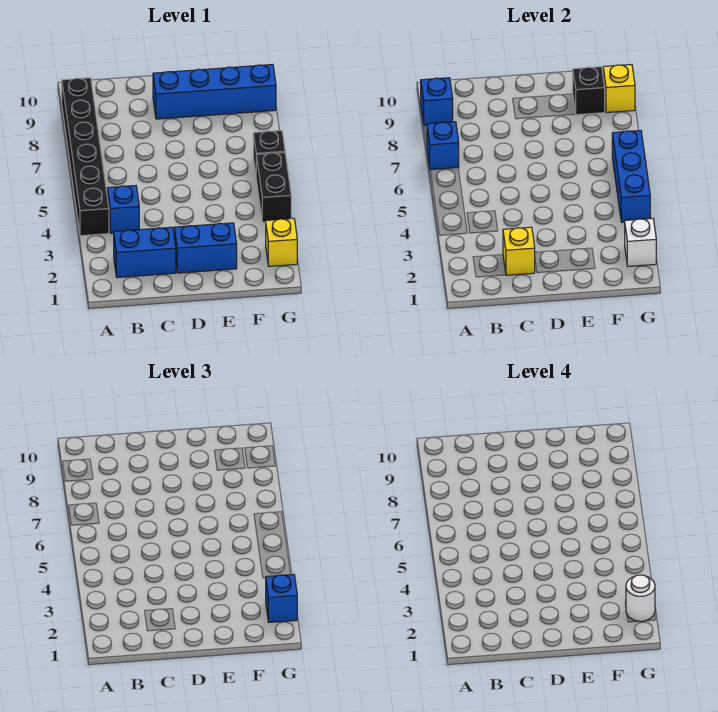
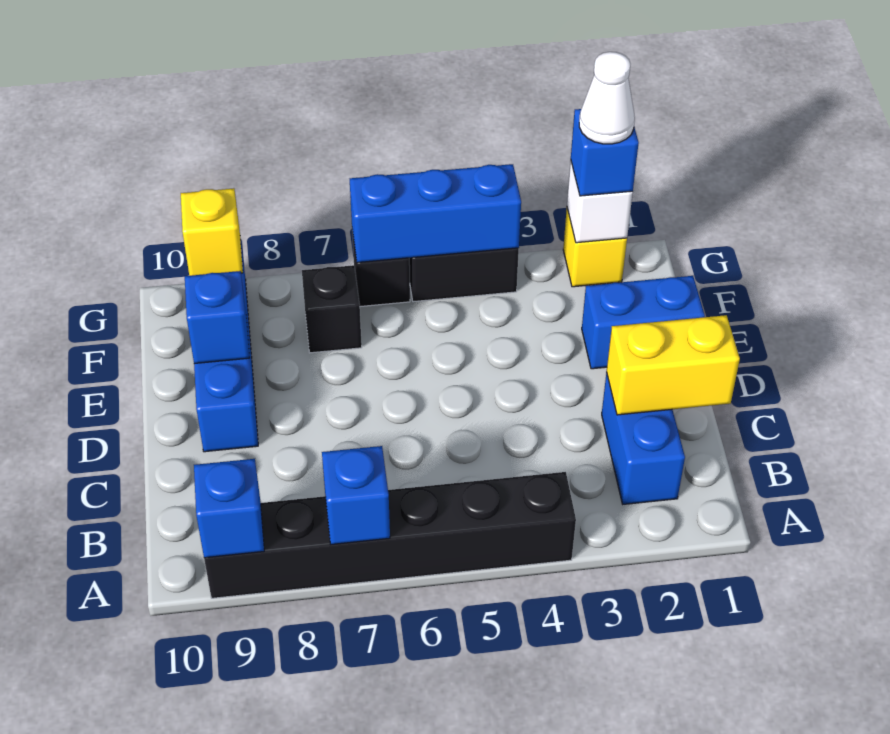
blue brick B4 level 1 -> blue brick E9 level 2
yellow brick C2 level 2 -> yellow brick C1:C2 level 2
blue brick D2:E2 level 1 -> blue brick E1:E2 level 1
black brick F9 level 2 -> black brick F7 level 1
white round brick G2 level 4 -> white cone G2 level 4

